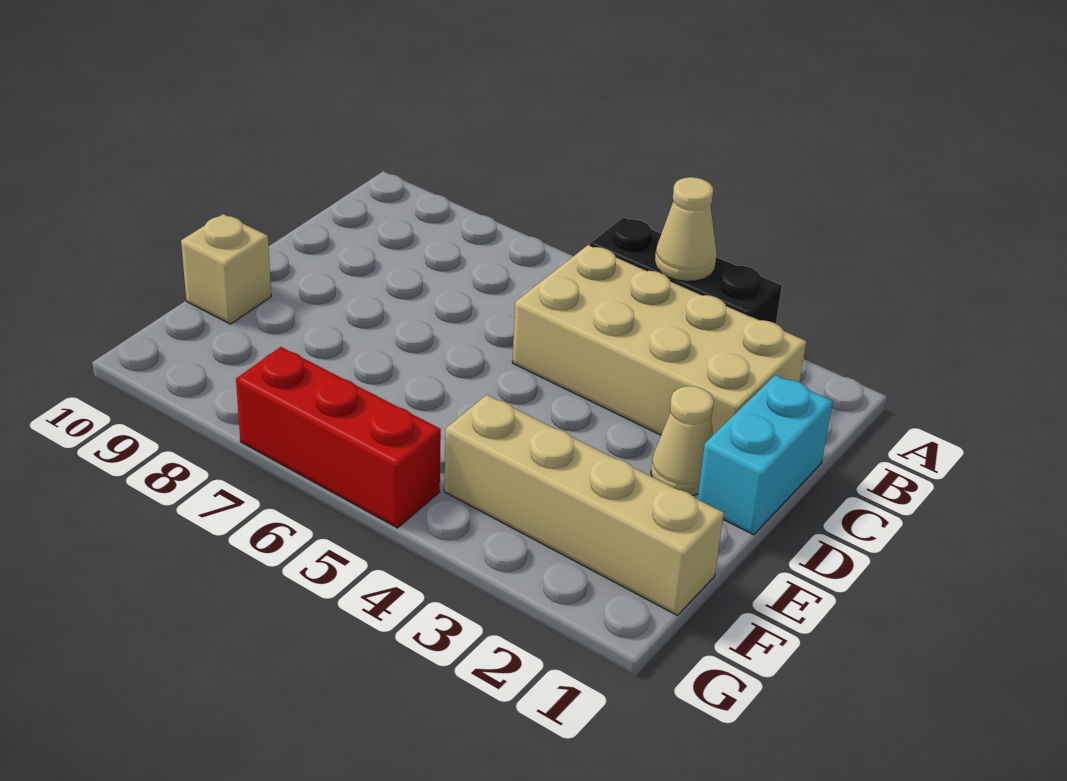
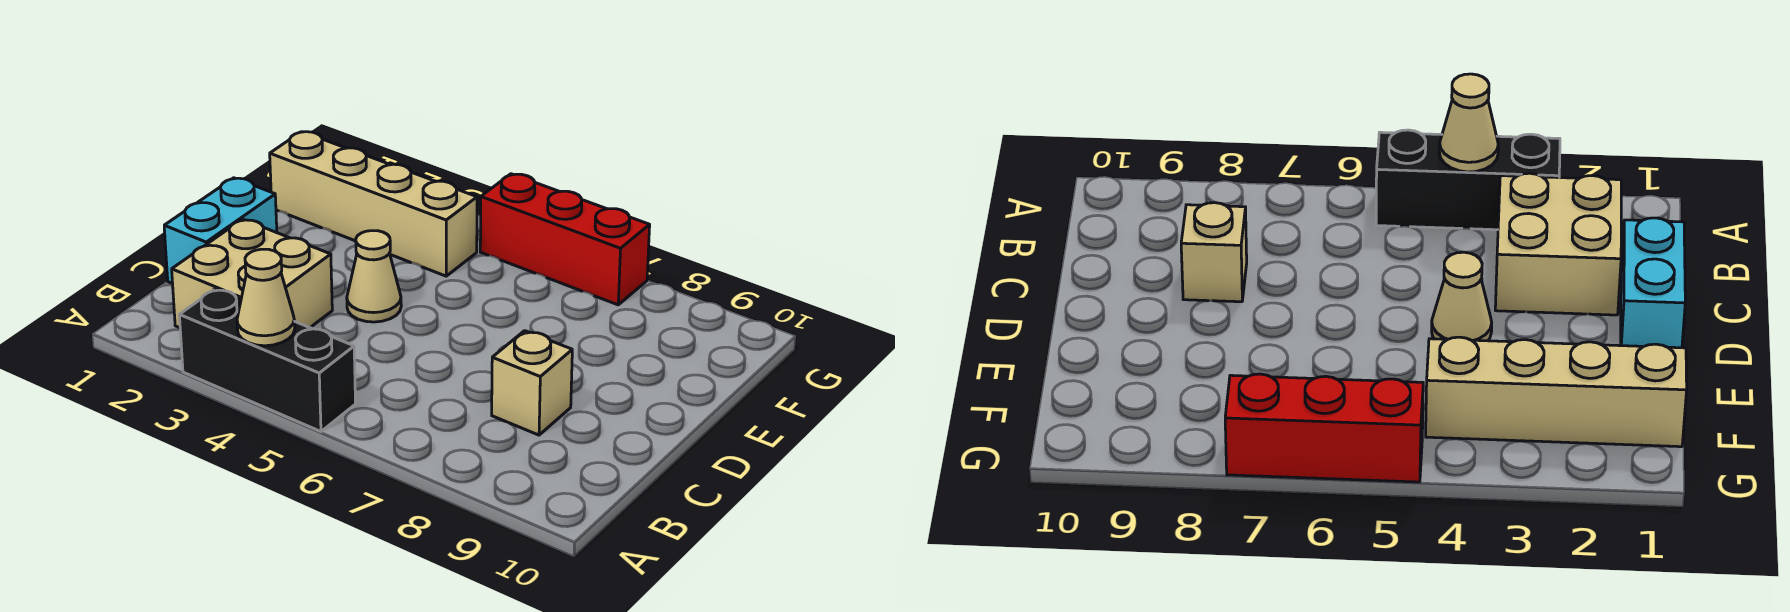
tan brick B2:C5 level 1 -> tan brick B2:C3 level 1
tan cone D2 level 1 -> tan cone D4 level 1
tan brick E10 level 1 -> tan brick C8 level 1

